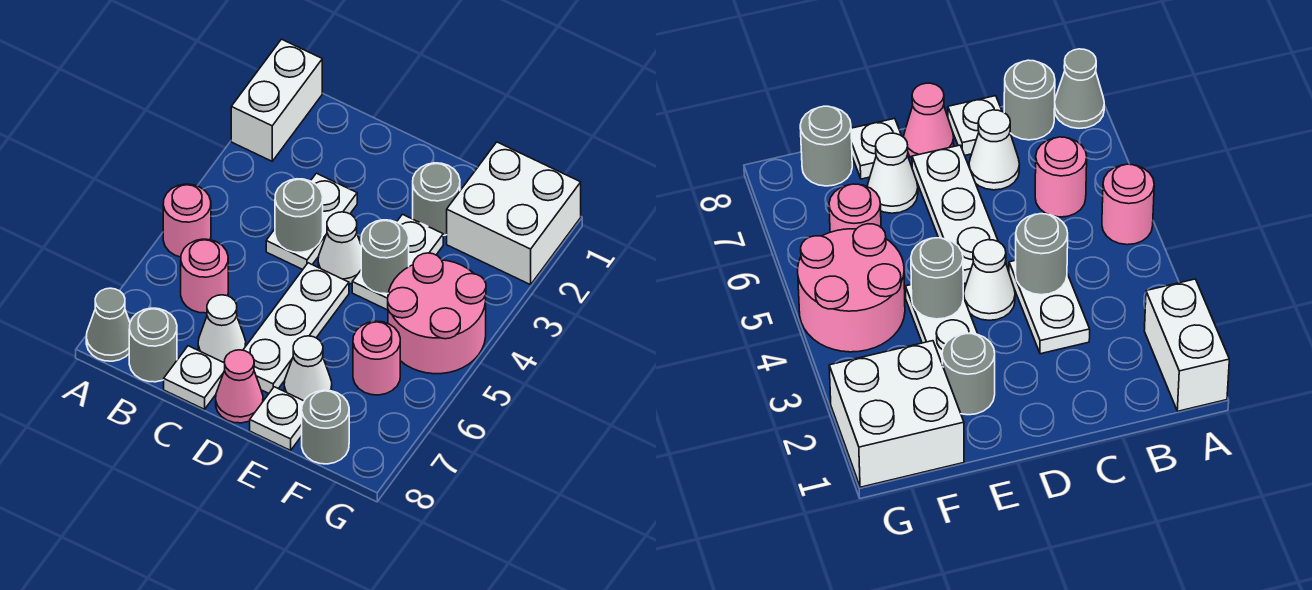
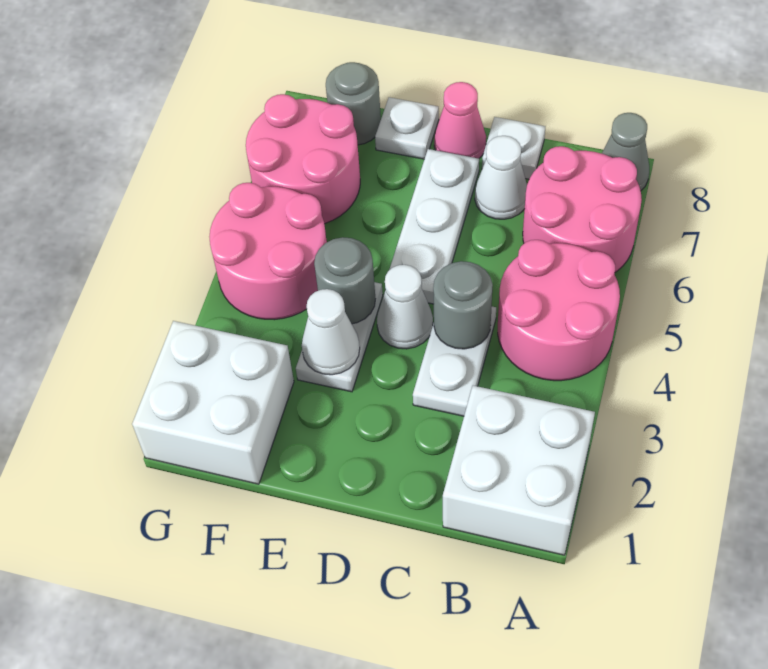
white brick A1:A2 level 1 -> white brick A1:B2 level 1
pink round brick A5 level 1 -> pink round brick A4:B5 level 1
pink round brick B6 level 1 -> pink round brick A6:B7 level 1
grey round brick B8 level 1 -> none
grey round brick E2 level 1 -> none
white cone E7 level 1 -> white cone E3 level 2
pink round brick F6 level 1 -> pink round brick F6:G7 level 1

